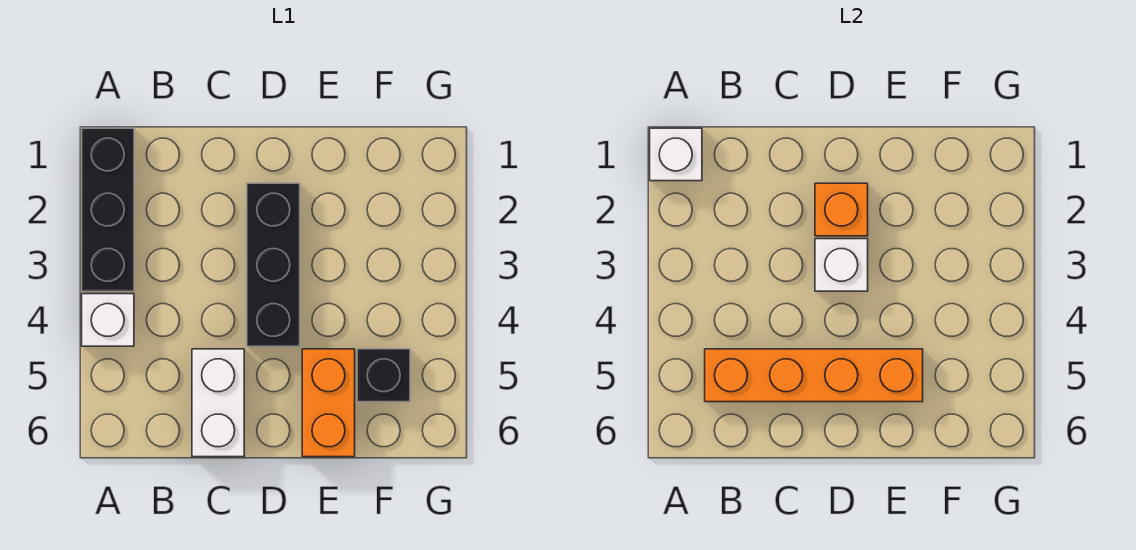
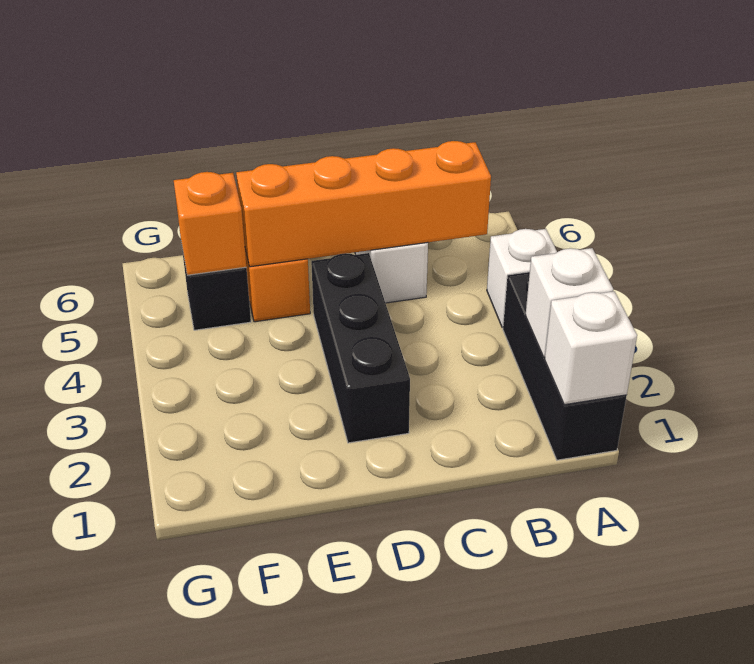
orange brick D2 level 2 -> orange brick F5 level 2
white brick D3 level 2 -> white brick A2 level 2

